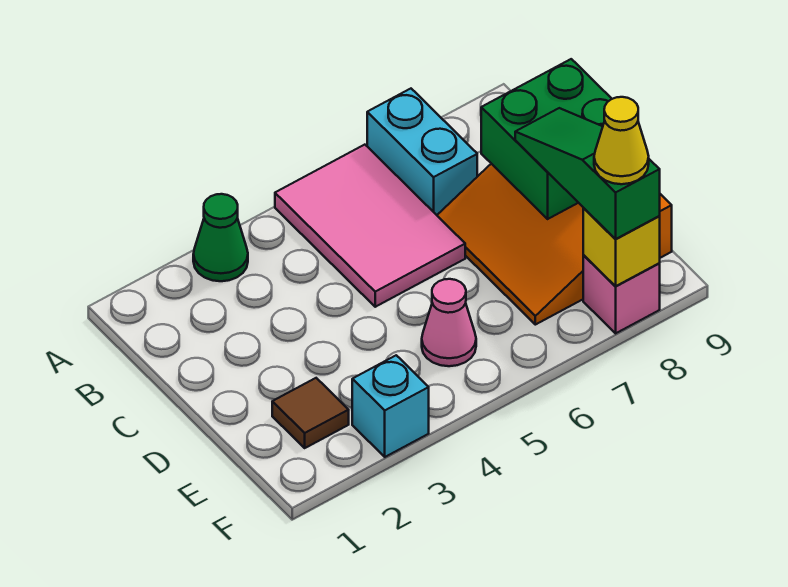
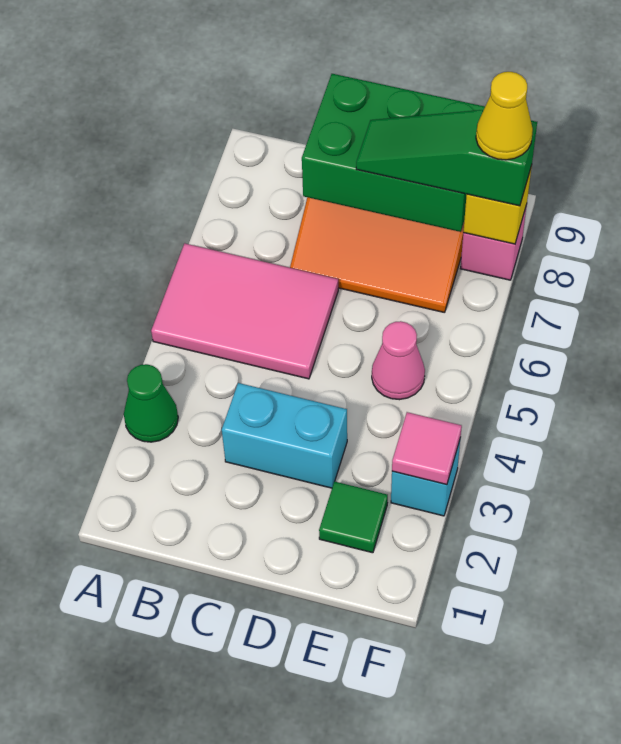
cyan brick A7:B7 level 1 -> cyan brick C3:D3 level 1
green brick C8:D9 level 2 -> green brick C8:E9 level 2
brown tile E2 level 1 -> green tile E2 level 1
none -> pink tile F3 level 2

